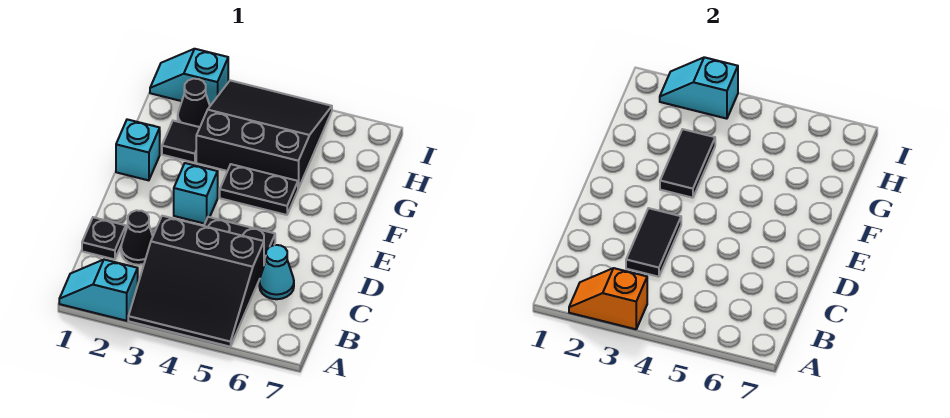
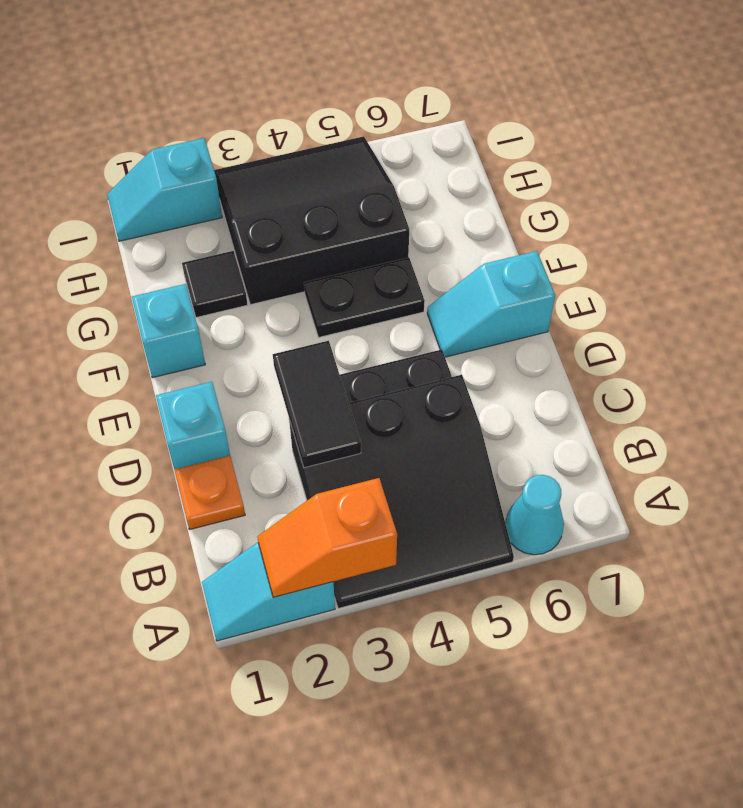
black plate C1 level 1 -> orange plate C1 level 1
black cone C2 level 1 -> none
cyan cone C6 level 1 -> cyan cone A6 level 1
cyan brick E3 level 1 -> cyan brick D1 level 1
black tile F3:G3 level 2 -> none
black cone H2 level 1 -> none
cyan slope I2:I3 level 2 top 3 -> cyan slope E6:E7 level 1 top 7

